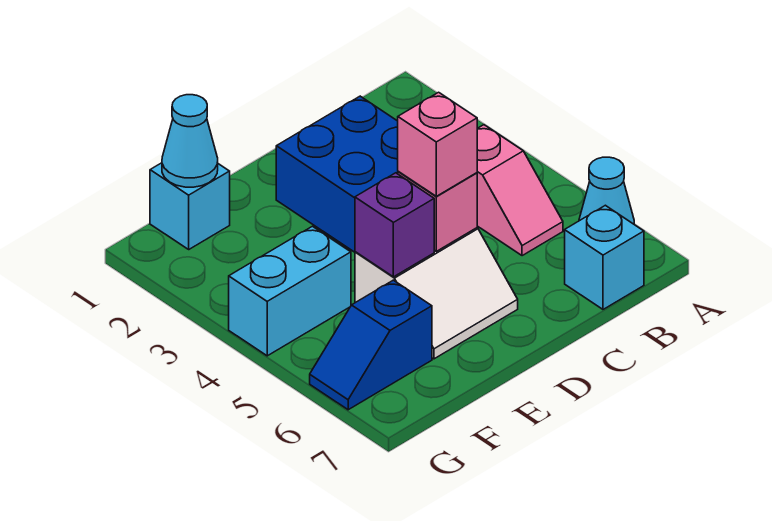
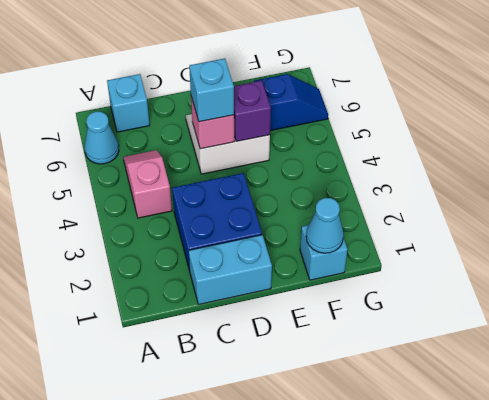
pink brick D5 level 3 -> cyan brick D5 level 3
cyan brick F4:G4 level 1 -> cyan brick C1:D1 level 1

